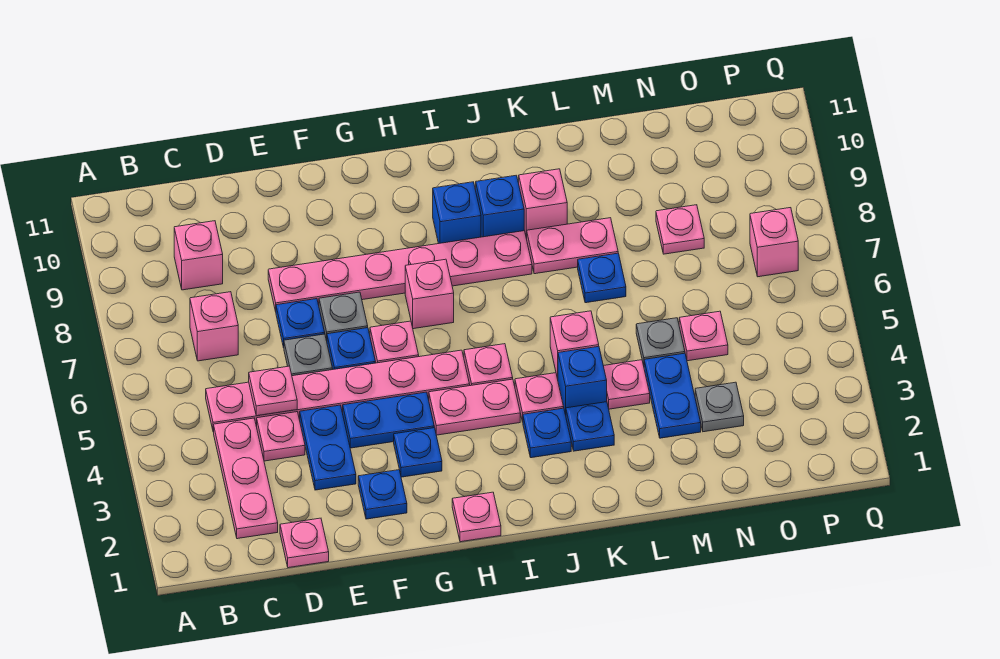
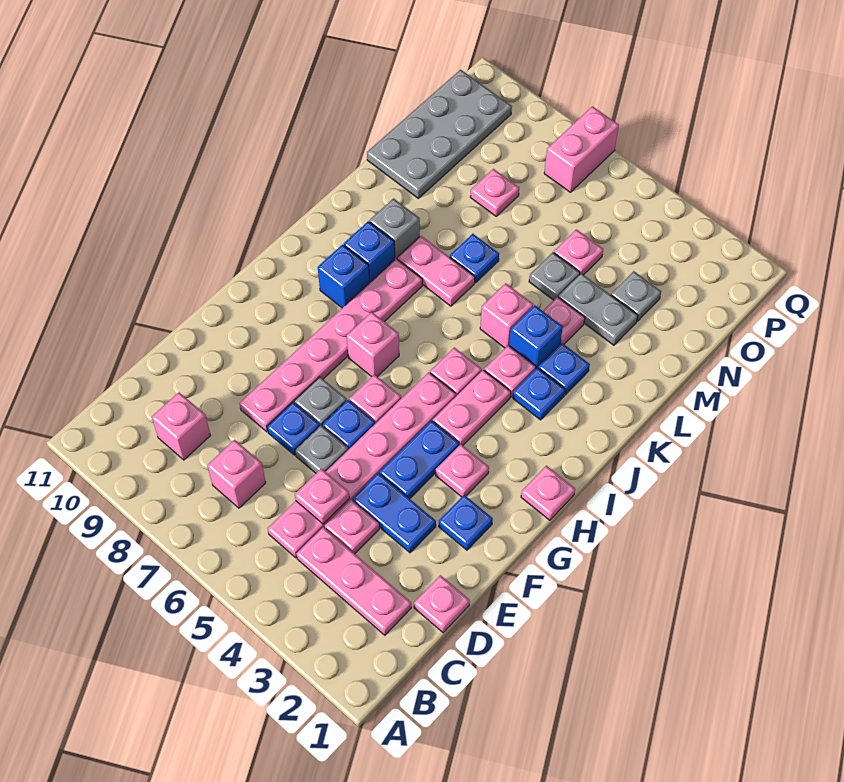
blue plate G3 level 1 -> pink plate G3 level 1
pink plate K8:L8 level 1 -> pink plate K7:K8 level 1
pink brick K9 level 1 -> grey brick K9 level 1
blue plate M3:M4 level 1 -> grey plate M3:M4 level 1
none -> grey plate M10:P11 level 1
pink brick P7 level 1 -> pink brick P7:Q7 level 1

